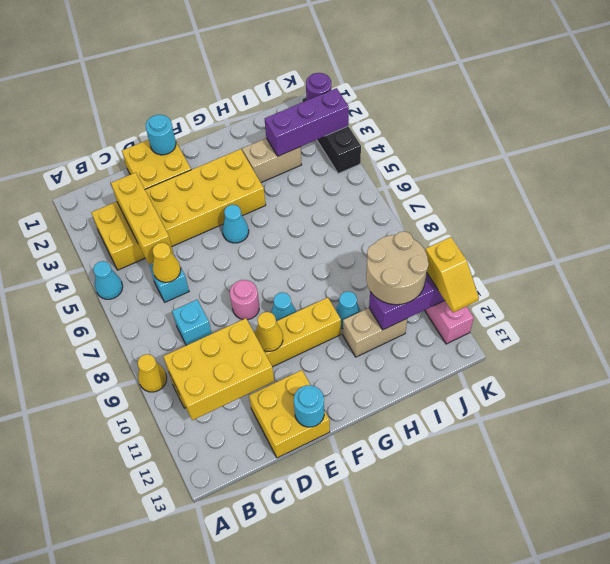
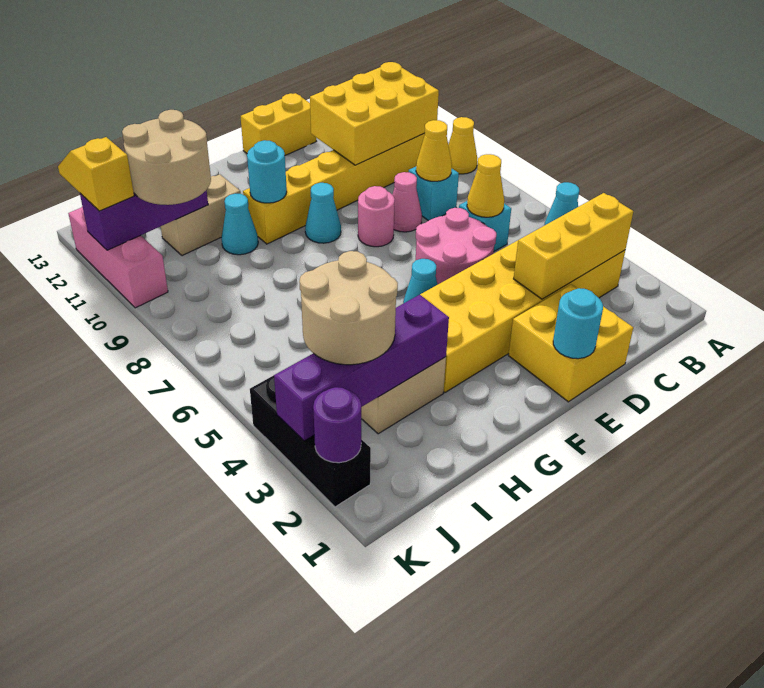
yellow brick C3:C5 level 2 -> yellow brick B3:D3 level 2
none -> pink round brick D5:E6 level 1
none -> pink cone D8 level 1
yellow brick D12:E13 level 1 -> yellow brick D13:E13 level 1
yellow cone E10 level 2 -> yellow cone C8 level 2
cyan round brick E13 level 2 -> cyan round brick G10 level 2
purple brick I3:K3 level 2 -> purple brick H3:K3 level 2
none -> tan round brick I3:J4 level 3

